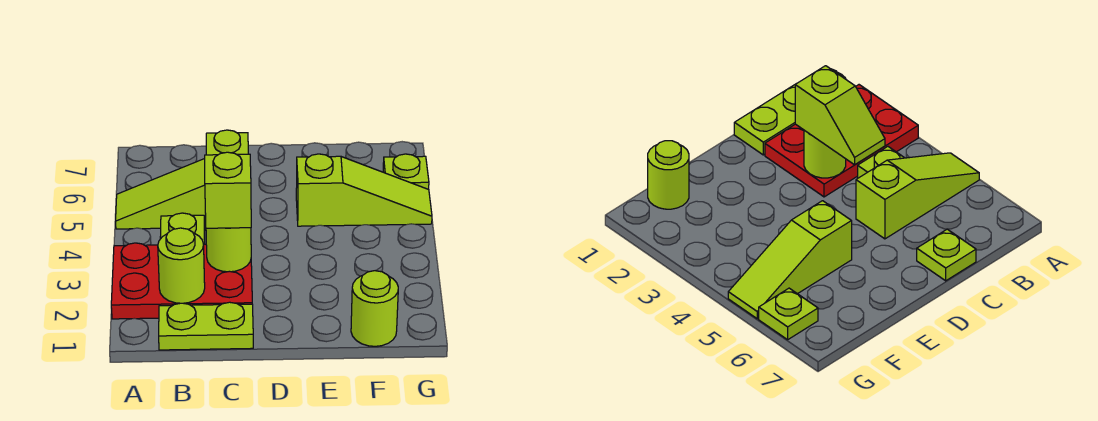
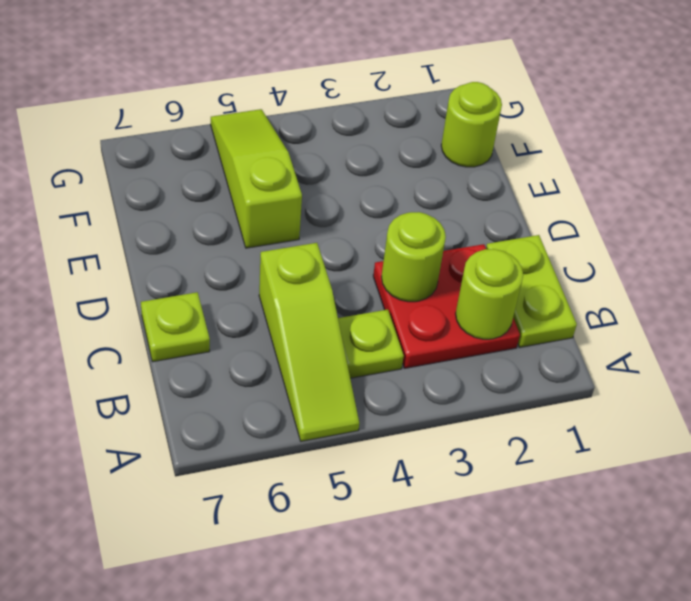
red plate A2:C3 level 1 -> red plate B2:C3 level 1
lime slope C3:C4 level 3 top 3 -> none
lime plate G6 level 1 -> none

